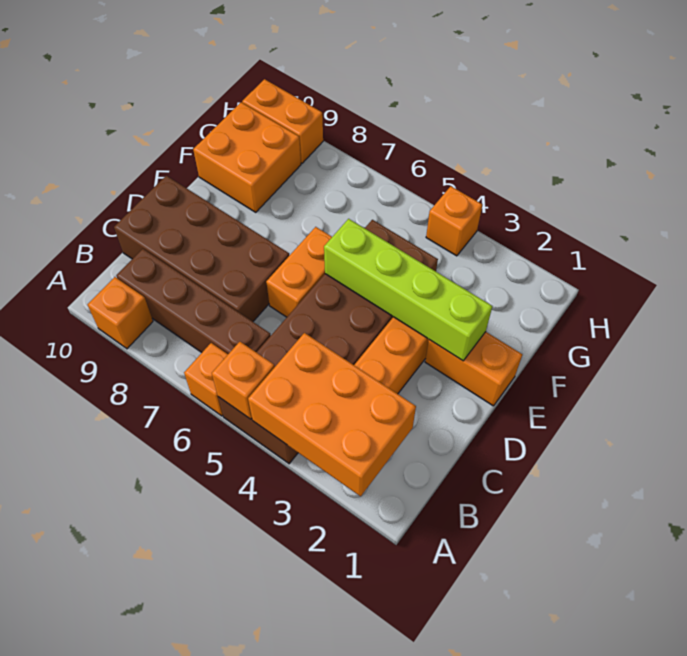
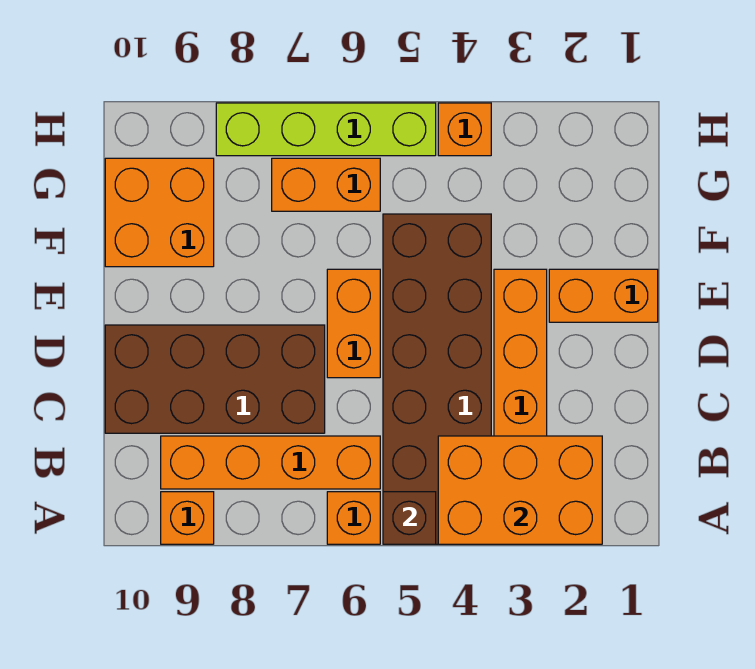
orange brick A5 level 2 -> brown brick A5 level 2
brown brick B6:B9 level 1 -> orange brick B6:B9 level 1
lime brick E2:E5 level 2 -> lime brick H5:H8 level 1
orange brick H9:H10 level 1 -> orange brick G6:G7 level 1

